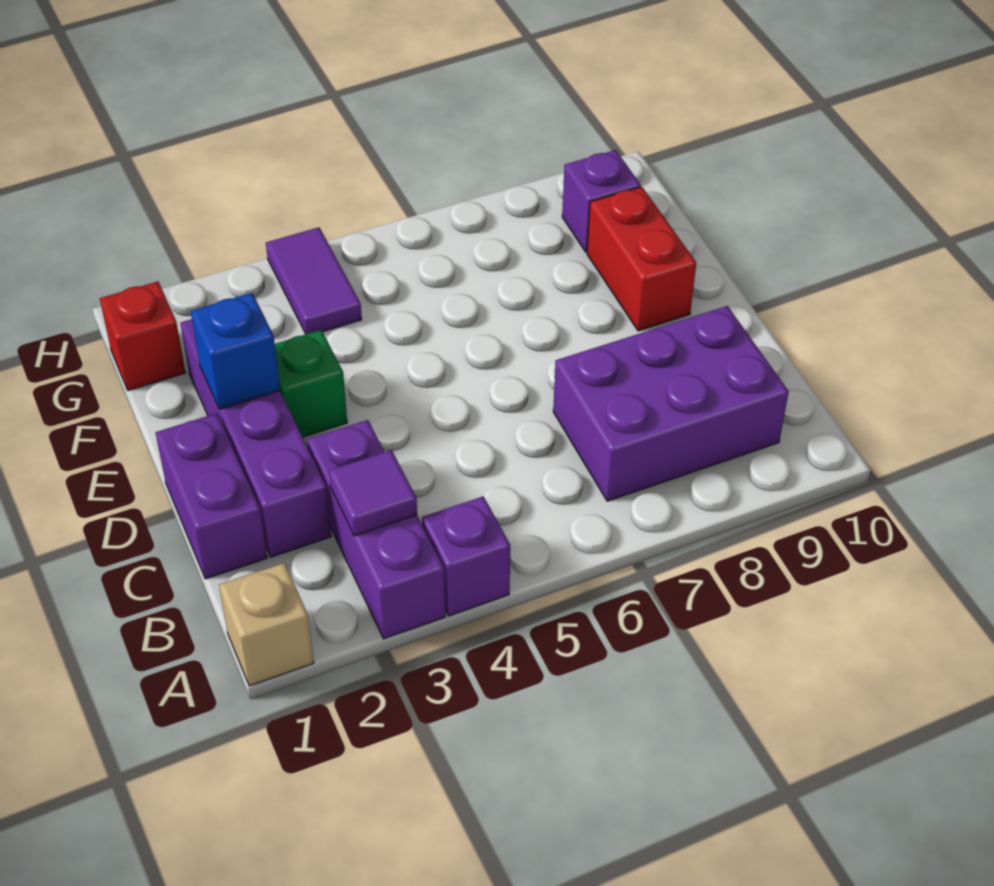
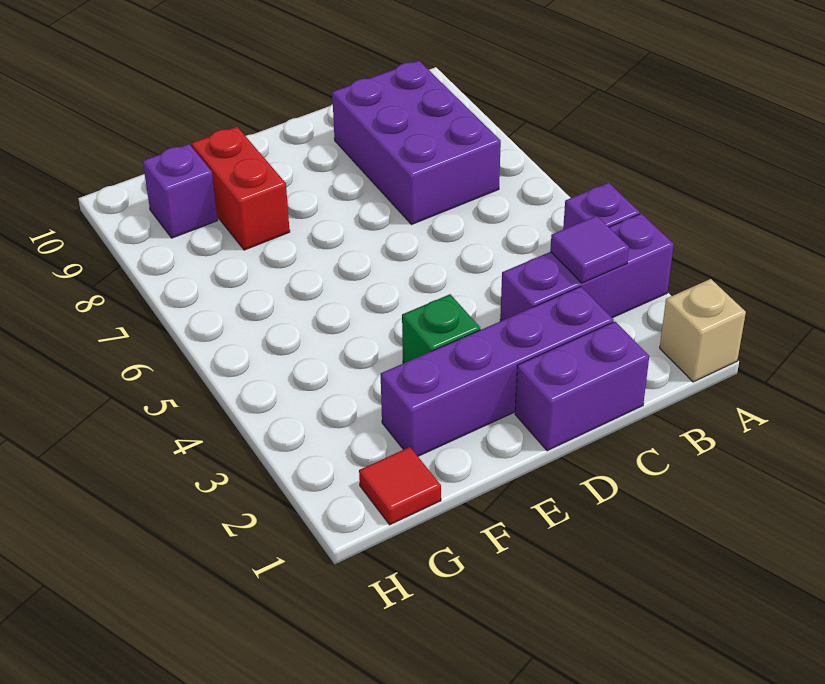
blue brick E2 level 2 -> none
red brick E9:F9 level 1 -> red brick F8:F9 level 1
red brick G1 level 1 -> red tile G1 level 1
purple tile G4:H4 level 1 -> none

